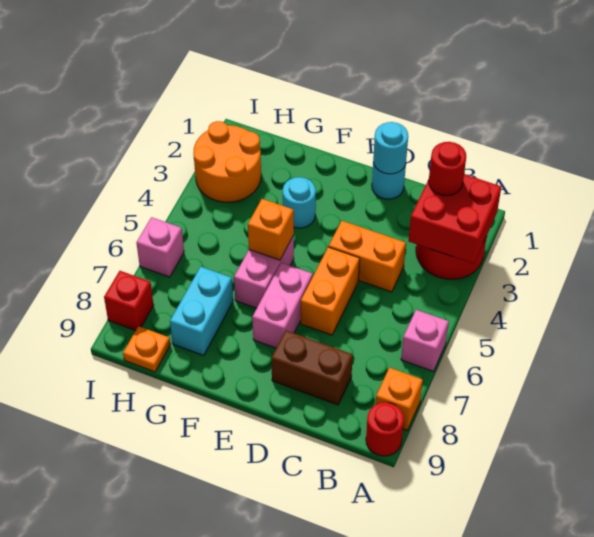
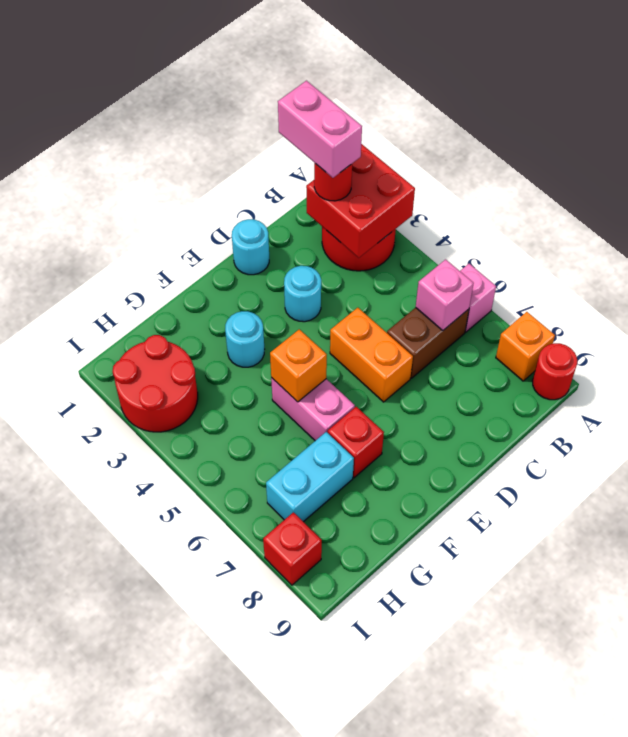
orange brick C4:D4 level 1 -> none
brown brick C8:D8 level 1 -> brown brick B6:C6 level 1
cyan round brick D1 level 2 -> cyan round brick D3 level 1
pink brick E6:E7 level 1 -> pink brick B1:B2 level 4
none -> red brick F7 level 1
cyan brick G7:G8 level 1 -> cyan brick G7:H7 level 1
orange round brick H2:I3 level 1 -> red round brick H2:I3 level 1
orange plate H9 level 1 -> none
pink brick I6 level 1 -> pink brick B6 level 2

